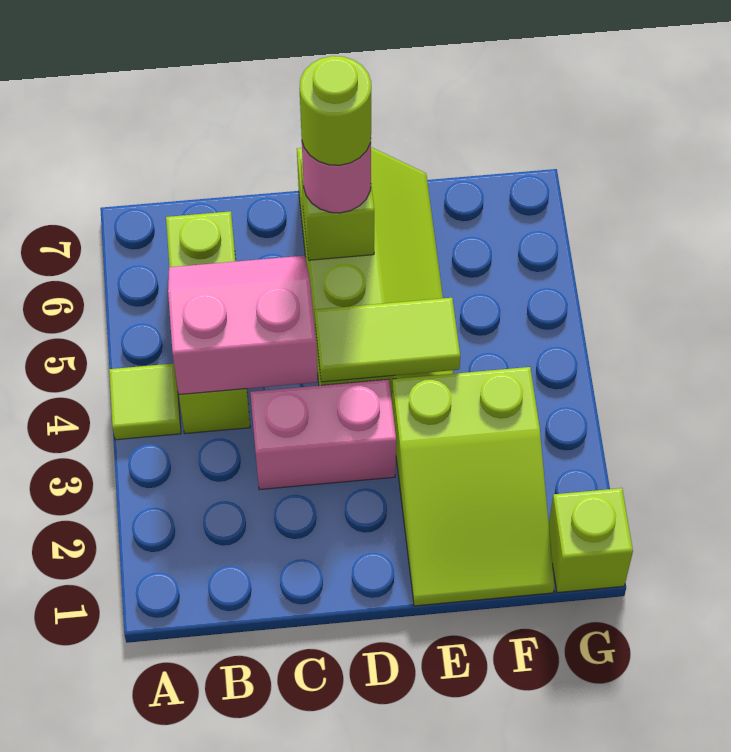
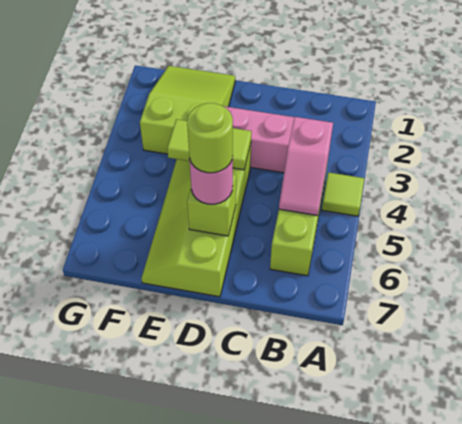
pink slope B4:C5 level 2 top 4 -> pink slope B4:B5 level 2 top 4
lime brick G1 level 1 -> none

